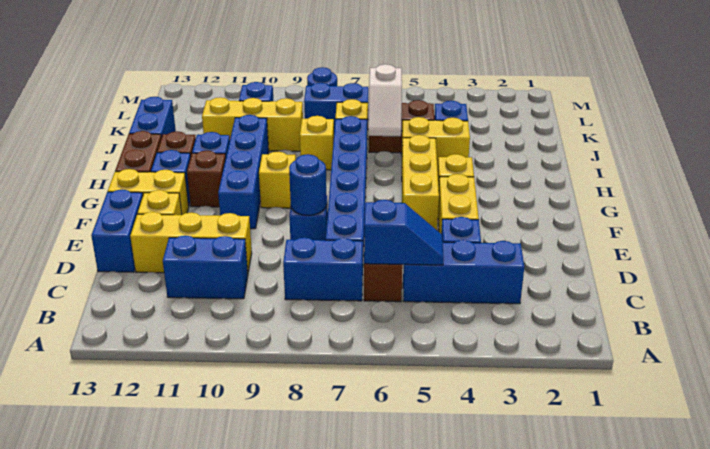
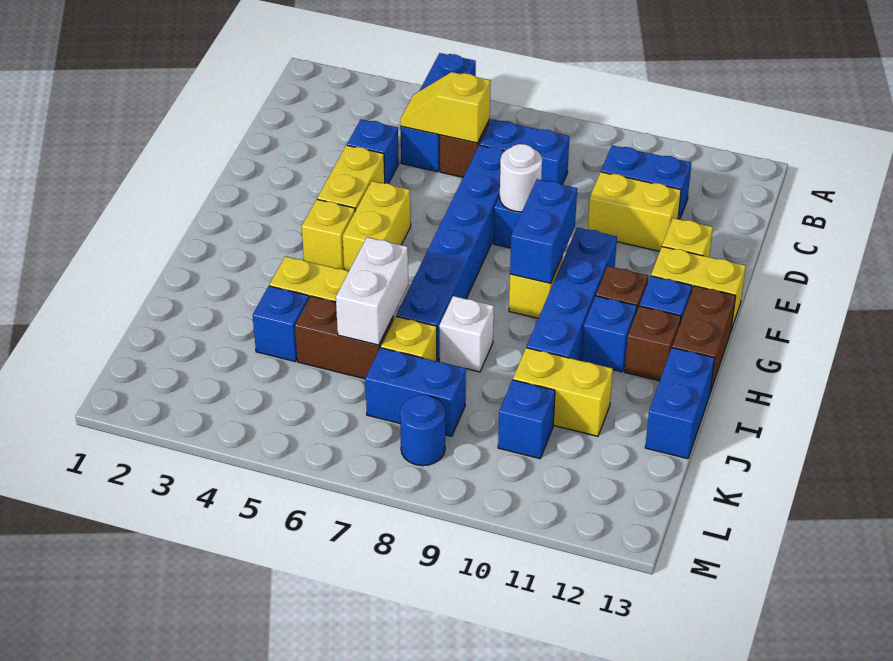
blue brick C3:C5 level 1 -> blue brick A5:C5 level 1
blue slope C5:C6 level 2 top 6 -> yellow slope C5:C6 level 2 top 6
yellow brick D10:D12 level 1 -> yellow brick D10:D11 level 1
blue brick D13:E13 level 1 -> blue brick F9:G9 level 2
blue round brick E8 level 2 -> white round brick E8 level 2
yellow brick F5:H5 level 1 -> yellow brick F5:G5 level 1
white slope I6:J6 level 2 top J -> white brick I6:J6 level 2
yellow brick I8 level 1 -> white brick I8 level 1
yellow brick J9:J11 level 1 -> yellow brick J10:J11 level 1

